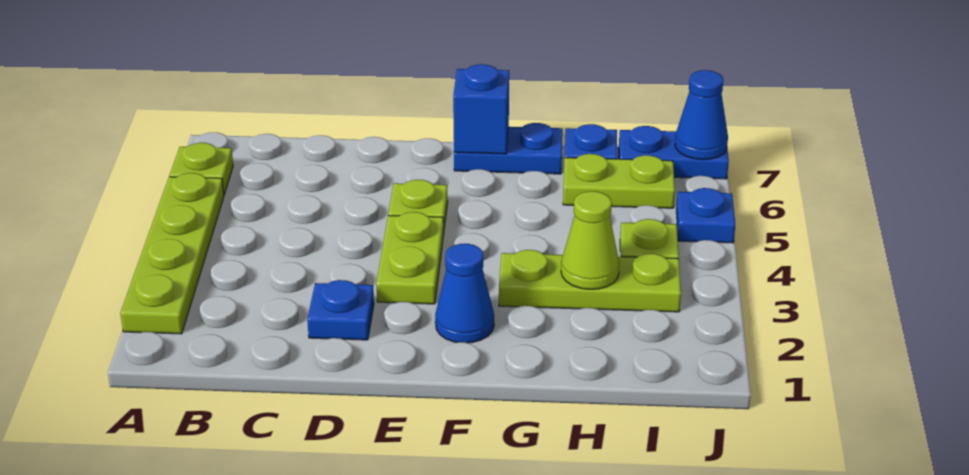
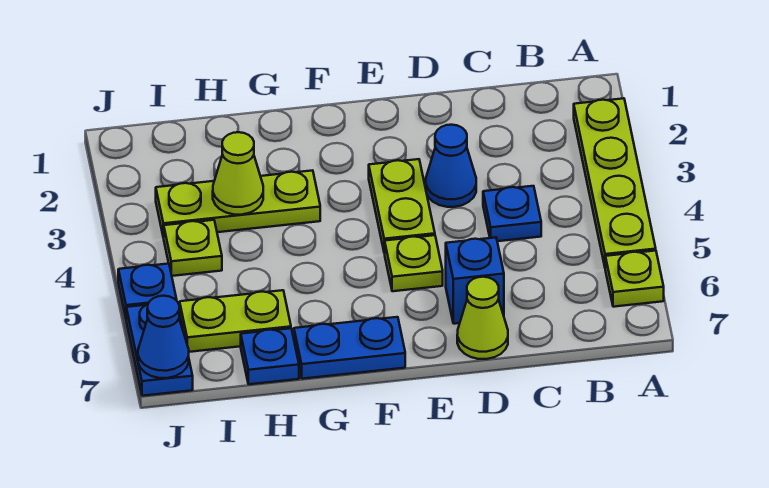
blue plate D2 level 1 -> blue plate C4 level 1
none -> lime cone D7 level 1
blue cone F2 level 1 -> blue cone D3 level 1
blue brick F7 level 2 -> blue brick D6 level 1
blue plate I7:J7 level 1 -> blue plate J6:J7 level 1

